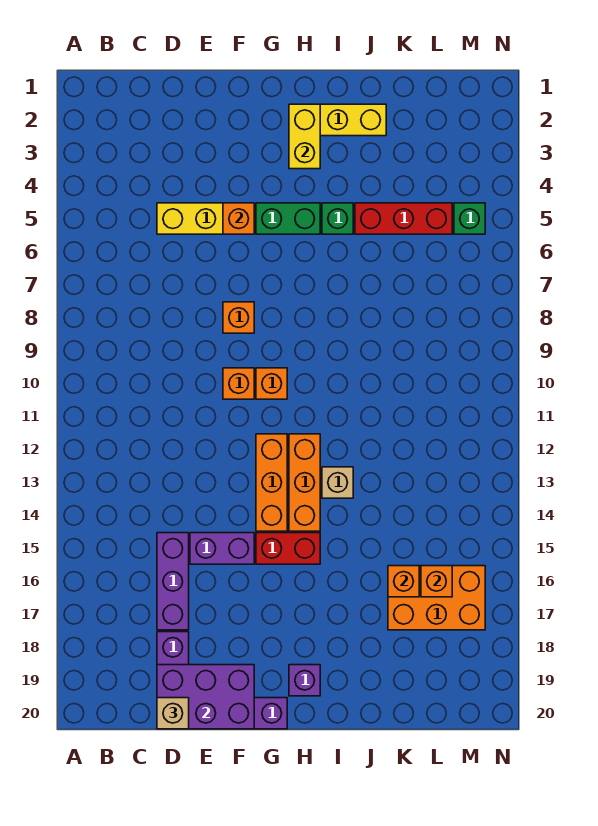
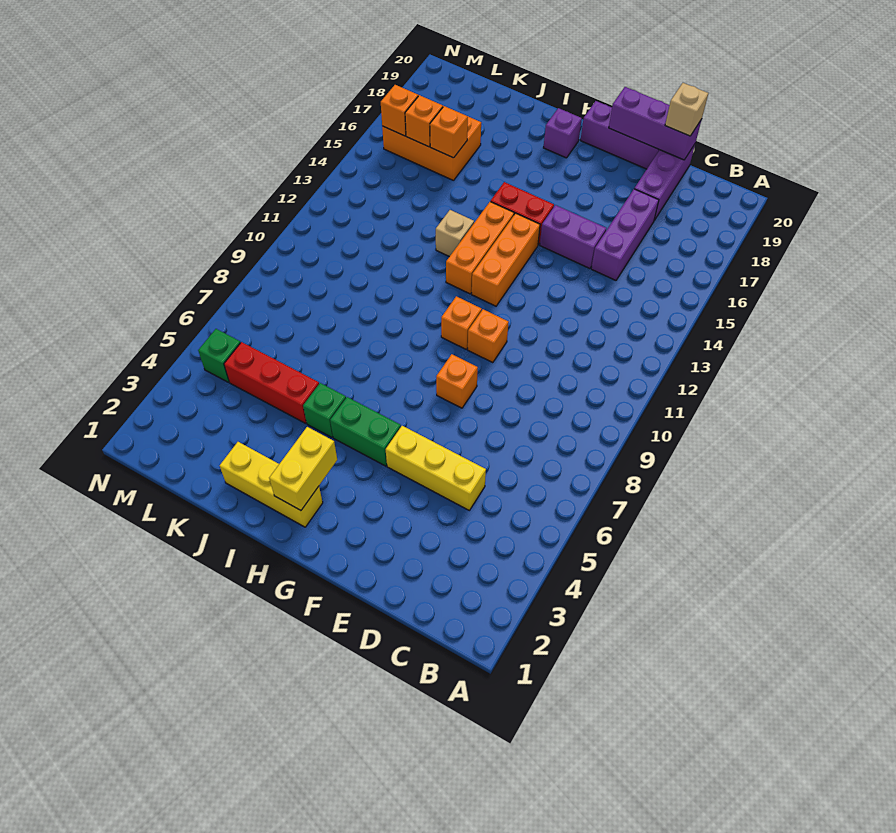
purple brick D19:F20 level 2 -> purple brick D20:F20 level 2
orange brick F5 level 2 -> orange brick M16 level 2

